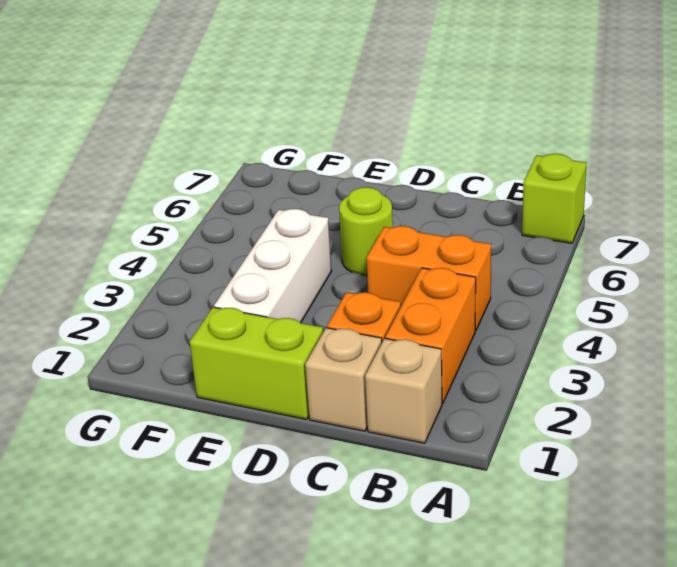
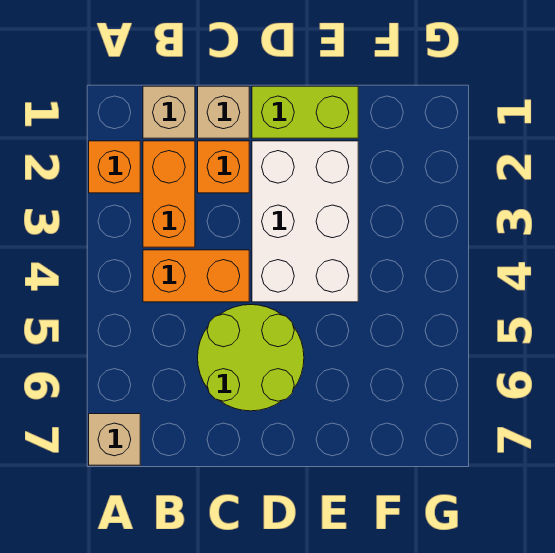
none -> orange brick A2 level 1
lime brick A7 level 1 -> tan brick A7 level 1
lime round brick D5 level 1 -> lime round brick C5:D6 level 1
white brick E2:E4 level 1 -> white brick D2:E4 level 1

